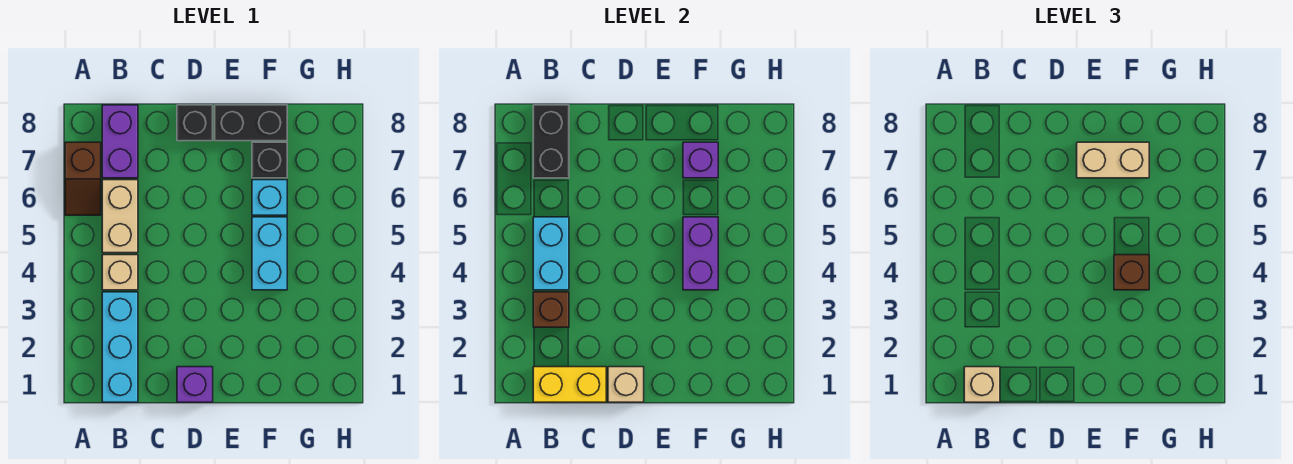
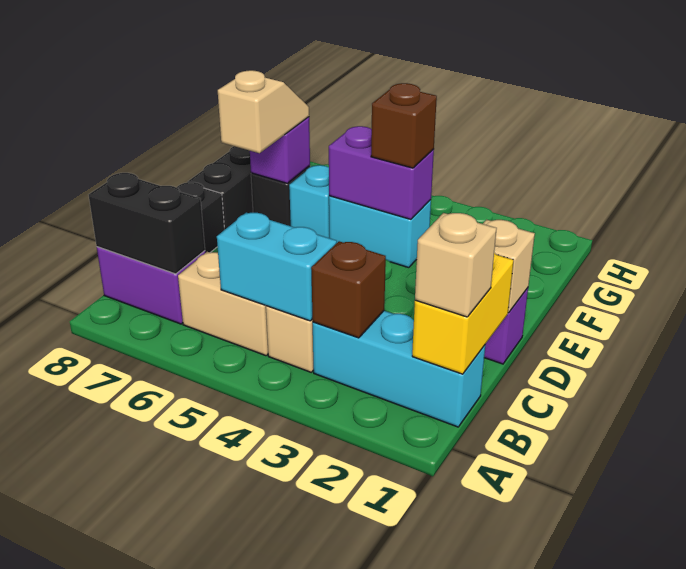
brown slope A6:A7 level 1 top 7 -> none
tan brick E7:F7 level 3 -> tan slope E7:F7 level 3 top E

